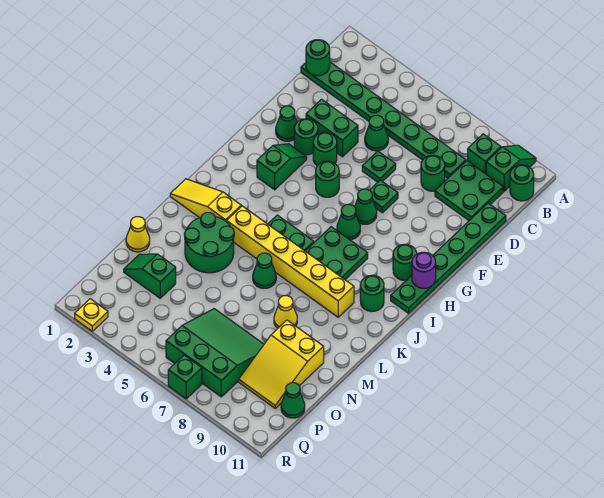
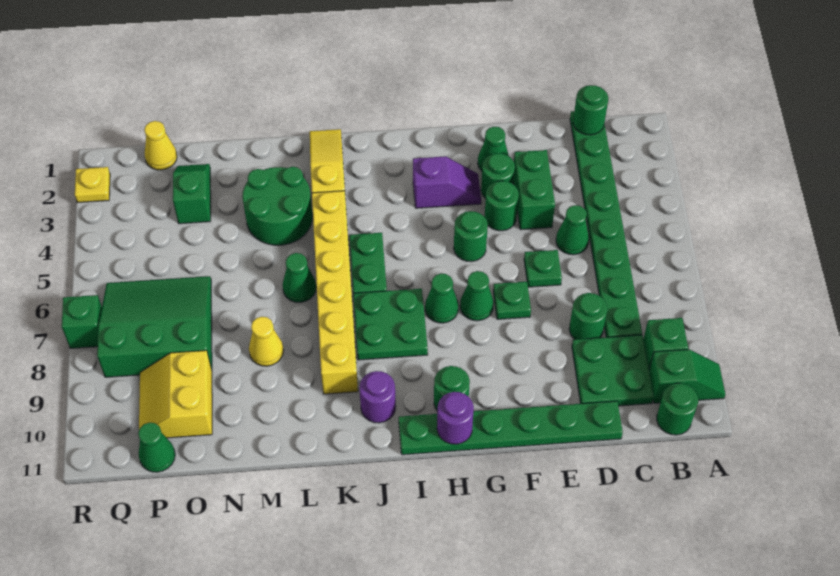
green slope G3:H3 level 1 top H -> purple slope G3:H3 level 1 top H
green round brick J10 level 1 -> purple round brick J10 level 1
yellow cone N1 level 1 -> yellow cone P1 level 1
yellow slope N9:P10 level 1 top N -> yellow slope O9:P10 level 1 top O
green slope O6:Q8 level 1 top Q -> green slope O6:Q8 level 1 top 8

